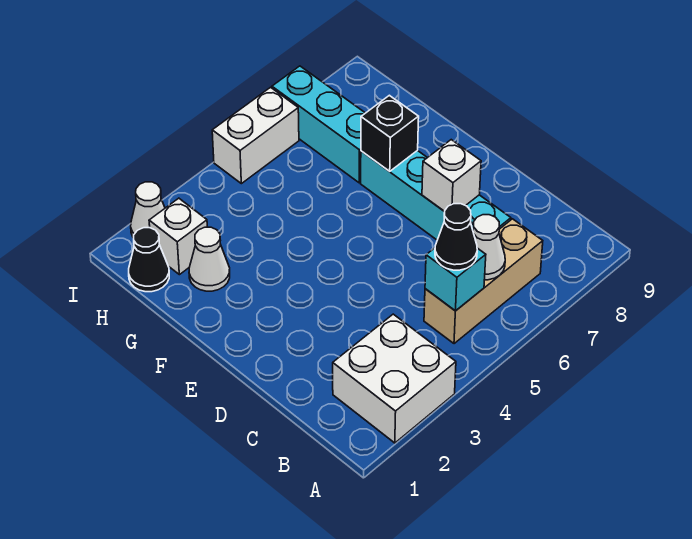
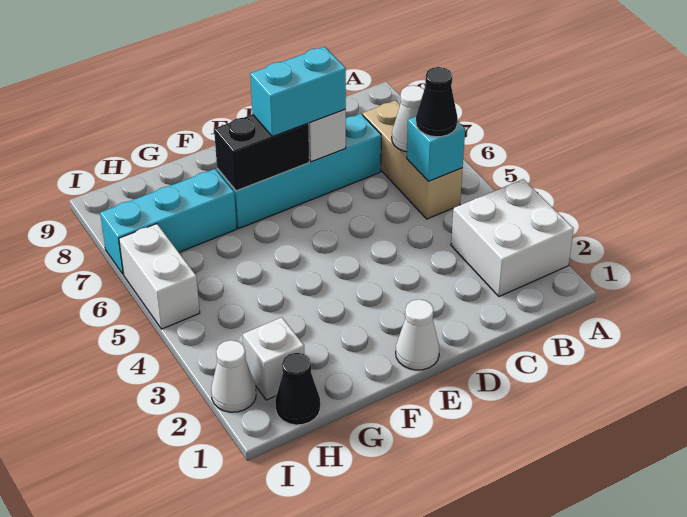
none -> cyan brick D7:E7 level 3
black brick F7 level 2 -> black brick E7:F7 level 2
white cone G2 level 1 -> white cone E1 level 1

